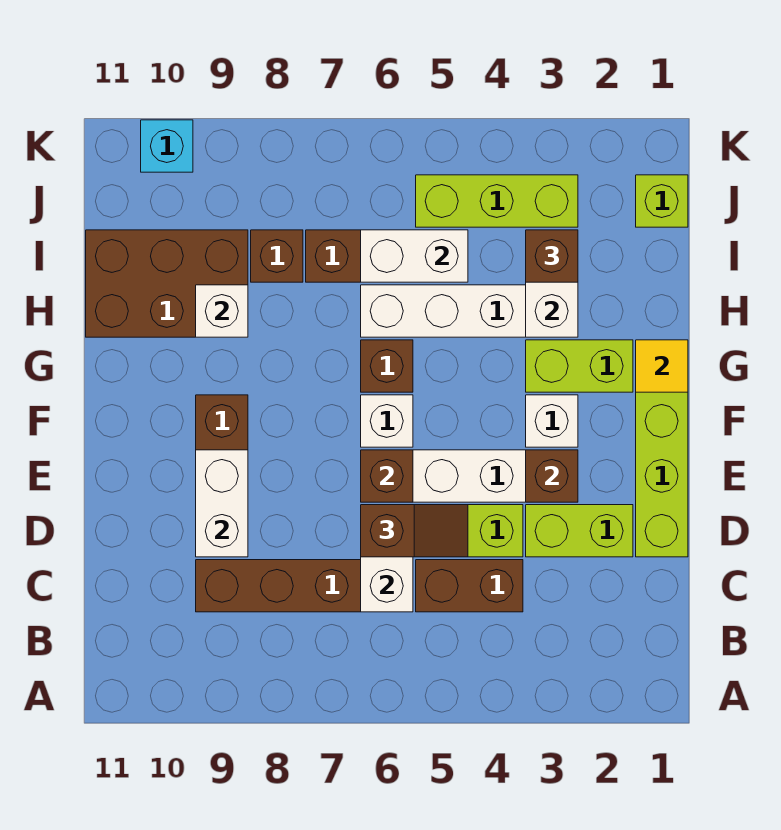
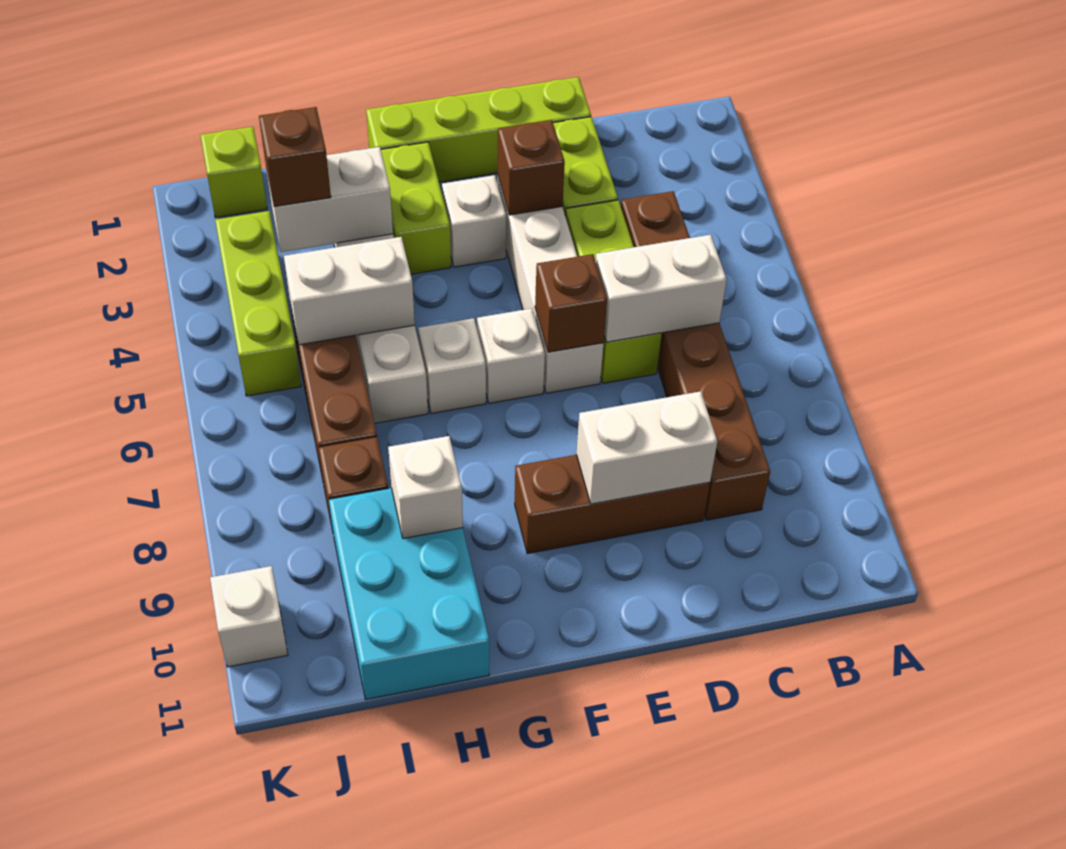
brown slope D5:D6 level 3 top 6 -> none
yellow tile G1 level 2 -> none
brown brick G6 level 1 -> white brick G6 level 1
brown brick H9:I11 level 1 -> cyan brick H9:I11 level 1
white brick I5:I6 level 2 -> white brick H5:I5 level 2
cyan brick K10 level 1 -> white brick K10 level 1

